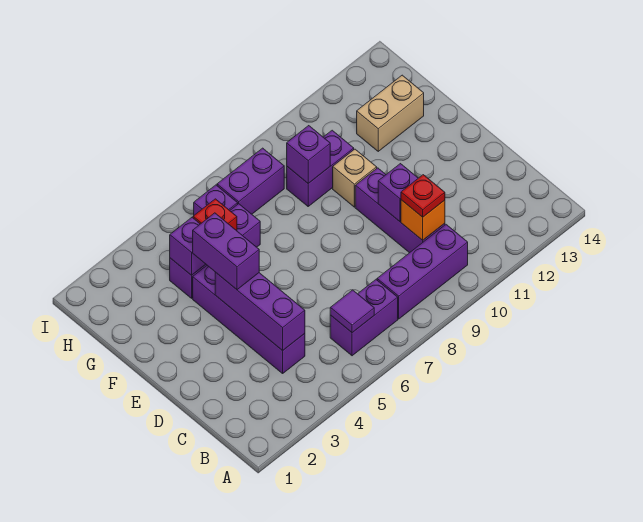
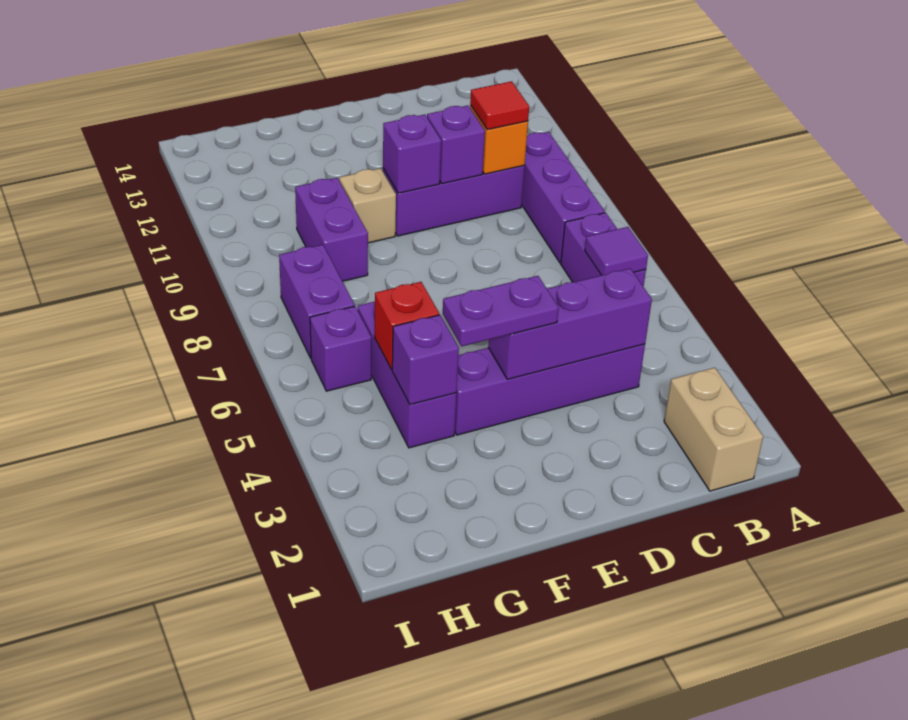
red plate C10 level 3 -> red tile C10 level 3
purple brick E4:F4 level 3 -> purple plate E4:F4 level 3
purple brick G9 level 2 -> purple brick E10 level 2
tan brick G12:G13 level 1 -> tan brick B1:B2 level 1

